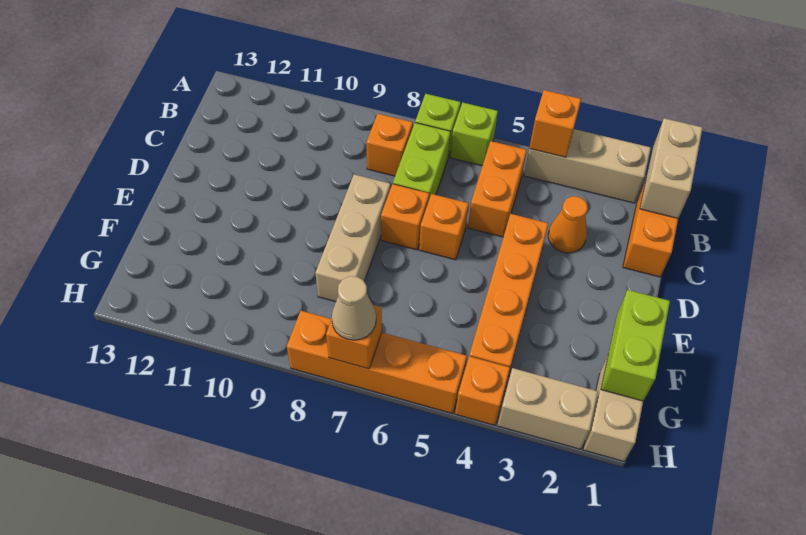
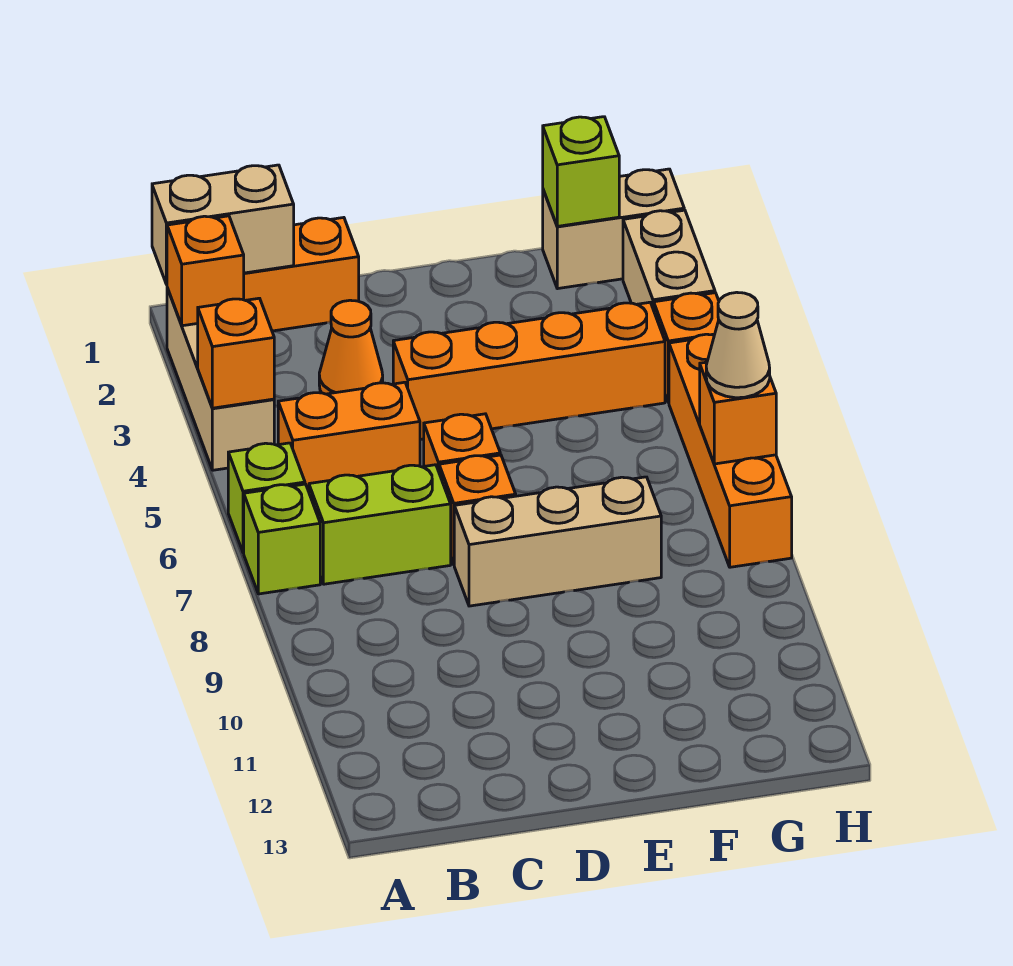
orange brick B8 level 1 -> orange brick A2 level 2
lime brick F1:G1 level 2 -> lime brick G1 level 2

